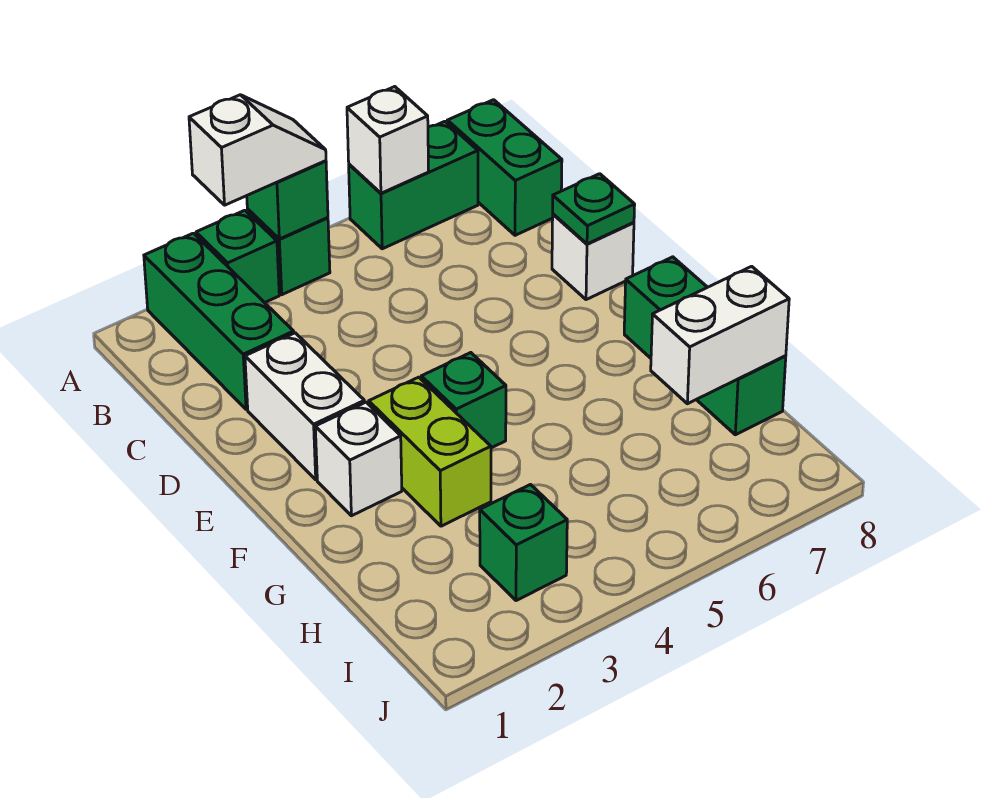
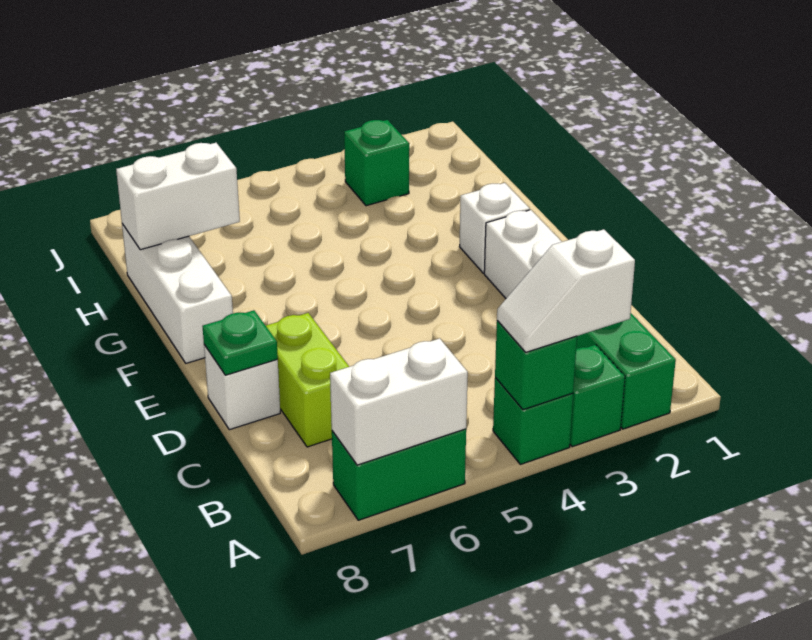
white brick A6 level 2 -> white brick A6:A7 level 2
green brick A8:B8 level 1 -> none
lime brick F3:G3 level 1 -> lime brick C7:D7 level 1
green brick F4 level 1 -> none
green brick F8:H8 level 1 -> white brick F8:H8 level 1

